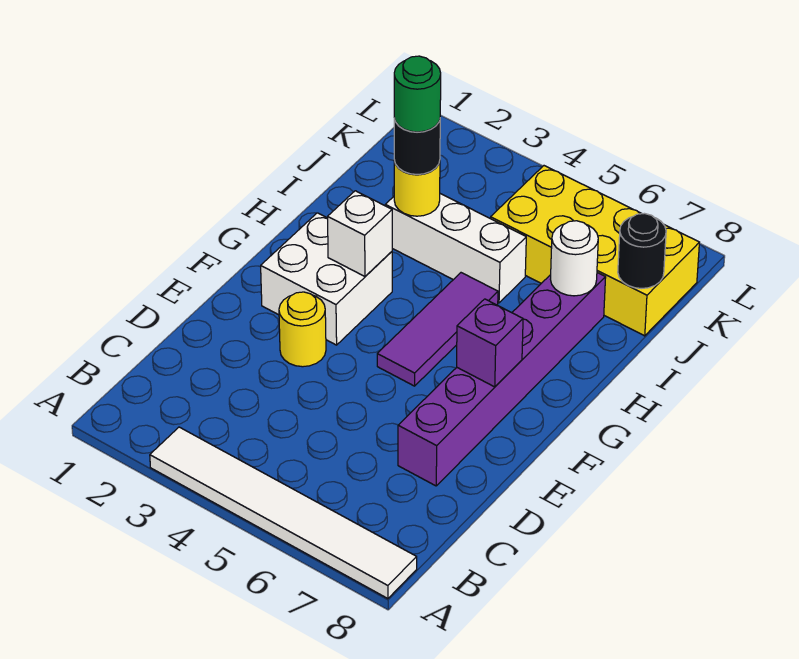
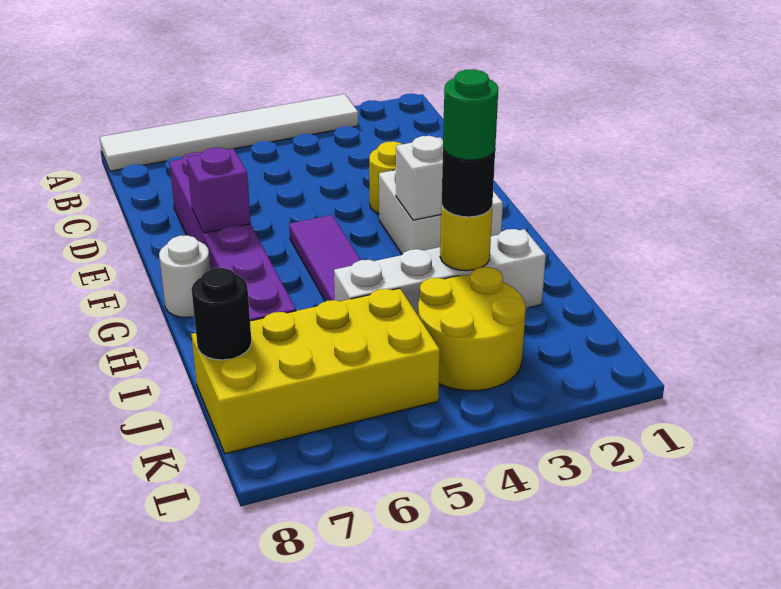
white brick I3:I5 level 1 -> white brick I2:I5 level 1
white round brick I7 level 2 -> white round brick G8 level 1
none -> yellow round brick J3:K4 level 1

